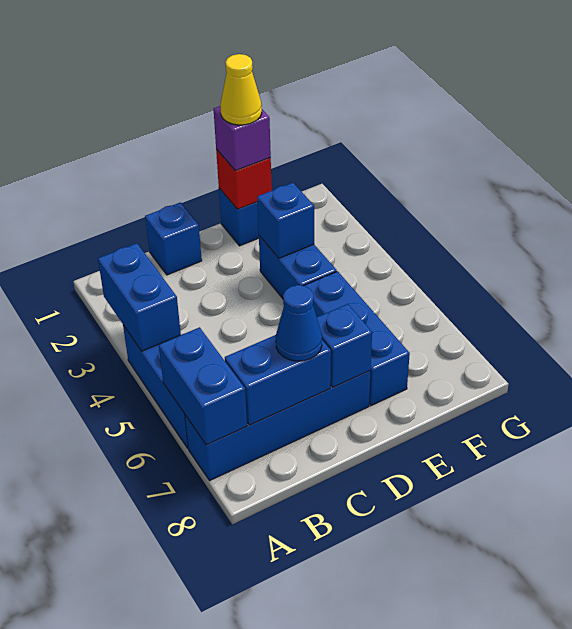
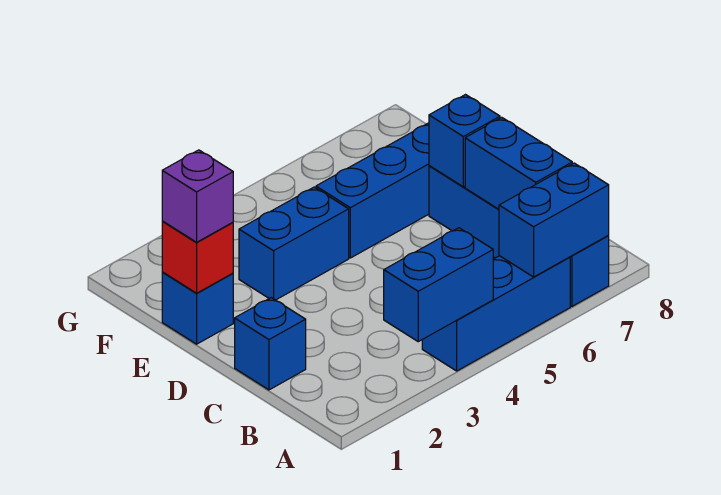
blue cone C7 level 3 -> none
yellow cone E1 level 4 -> none
blue brick E3 level 2 -> none

